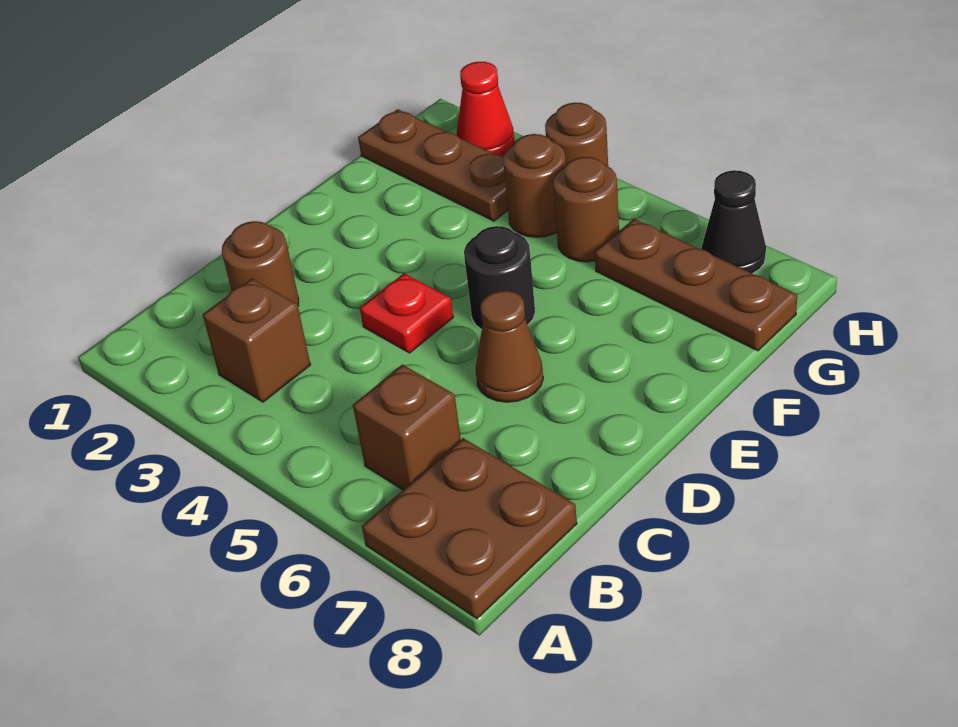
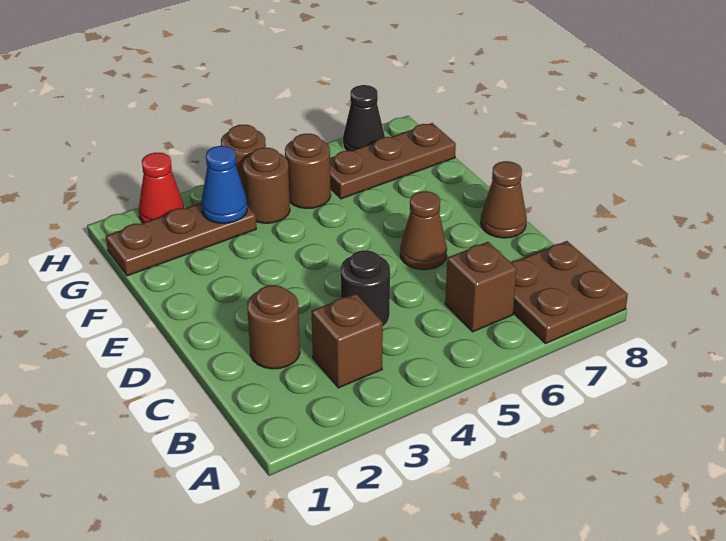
red plate D4 level 1 -> none
none -> brown cone D8 level 1
black round brick E5 level 1 -> black round brick C4 level 1
none -> blue cone G3 level 2

